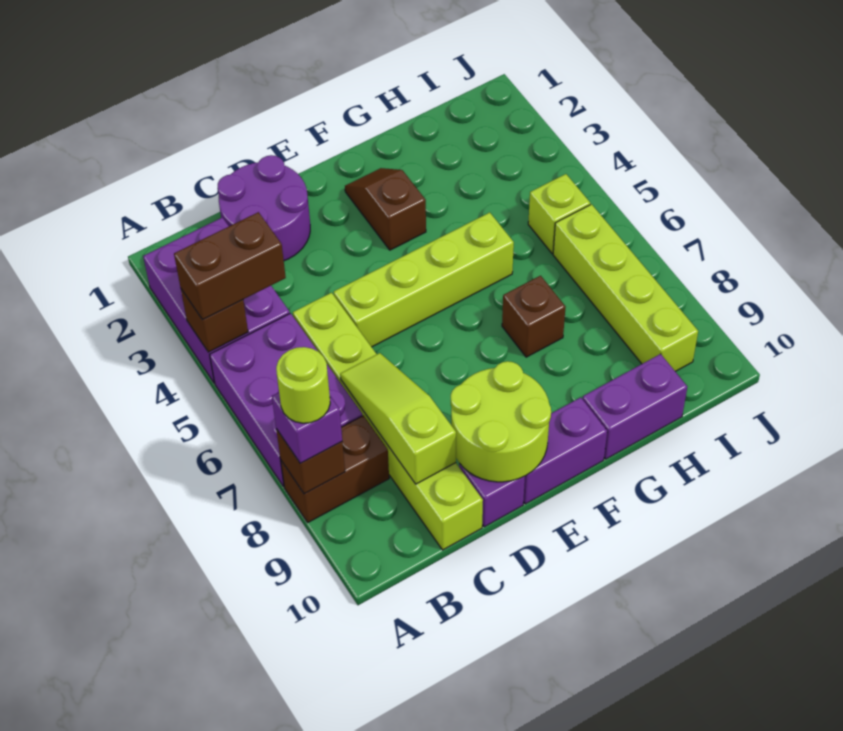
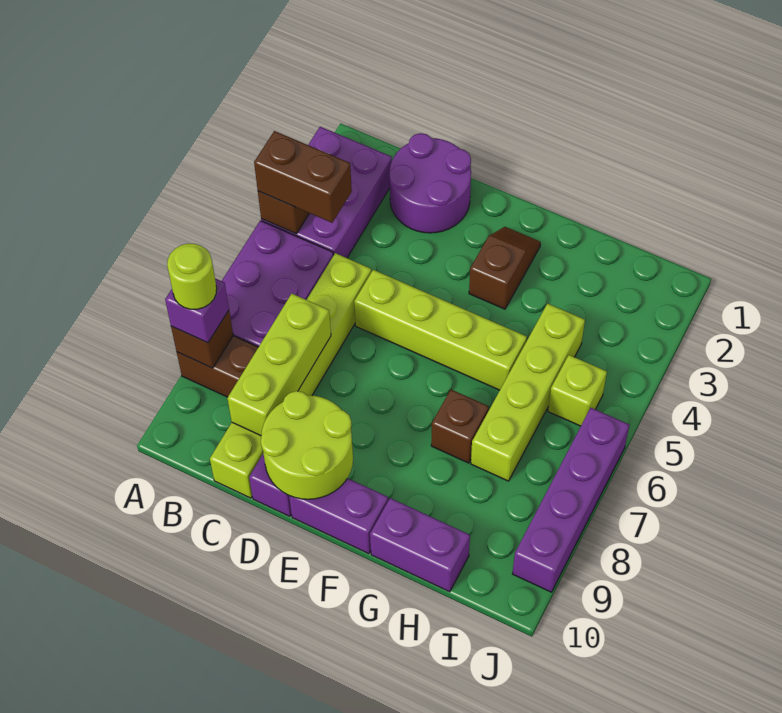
lime slope C7:C9 level 2 top 9 -> lime brick C7:C9 level 2
lime brick I6:I9 level 1 -> lime brick H4:H7 level 1
none -> purple brick J6:J9 level 1

